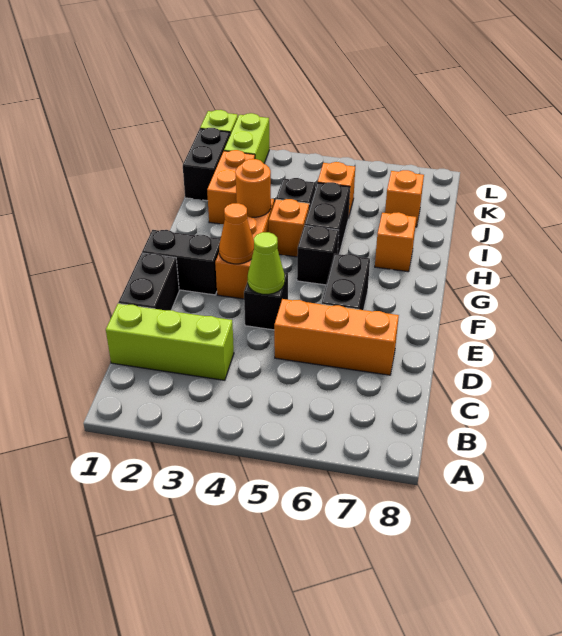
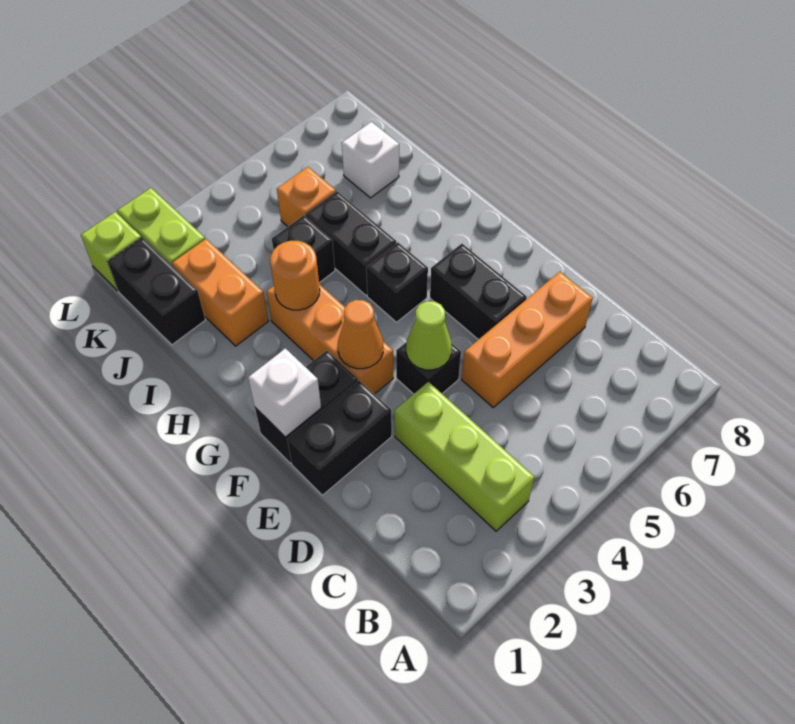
lime brick C1:C3 level 1 -> lime brick B3:D3 level 1
black brick D1:E1 level 1 -> black brick E1:E2 level 1
none -> white brick F1 level 2
orange brick H4 level 1 -> none
orange brick H7 level 1 -> none
orange brick J7 level 1 -> white brick J7 level 1

